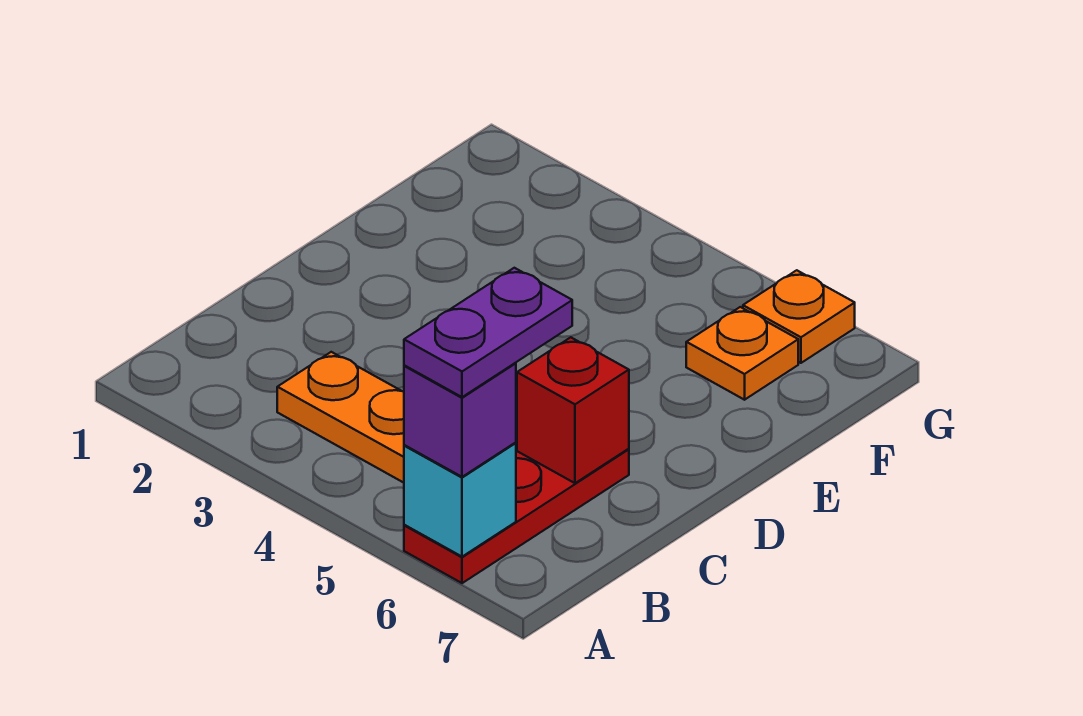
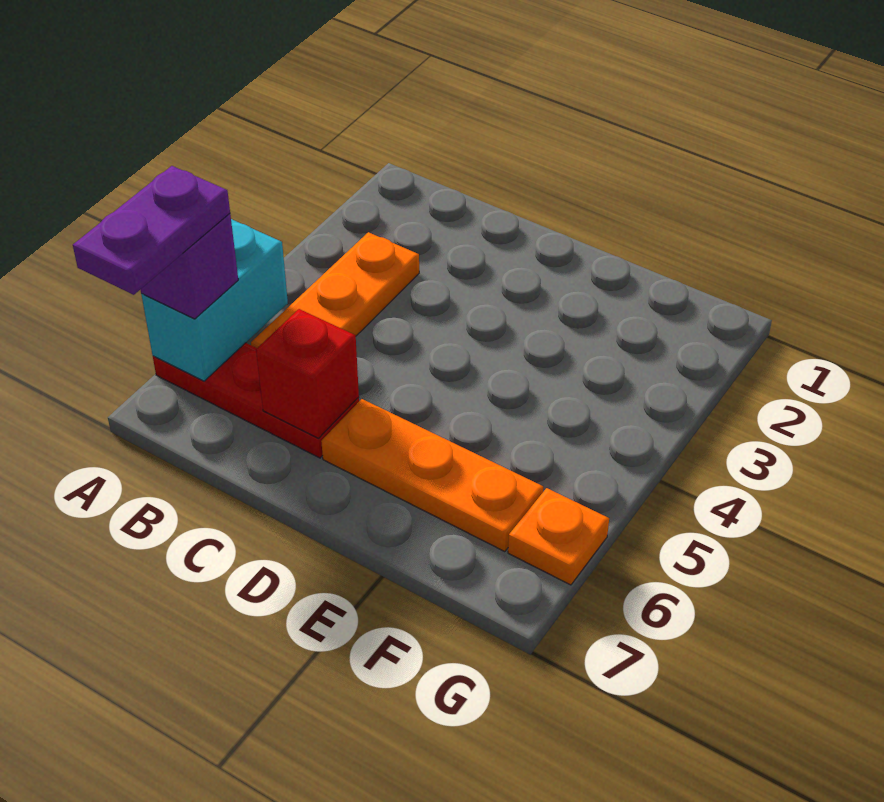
cyan brick A6 level 2 -> cyan brick A5:A6 level 2
purple plate A6:B6 level 4 -> purple plate A6:A7 level 4
orange plate F6 level 1 -> orange plate D6:F6 level 1

